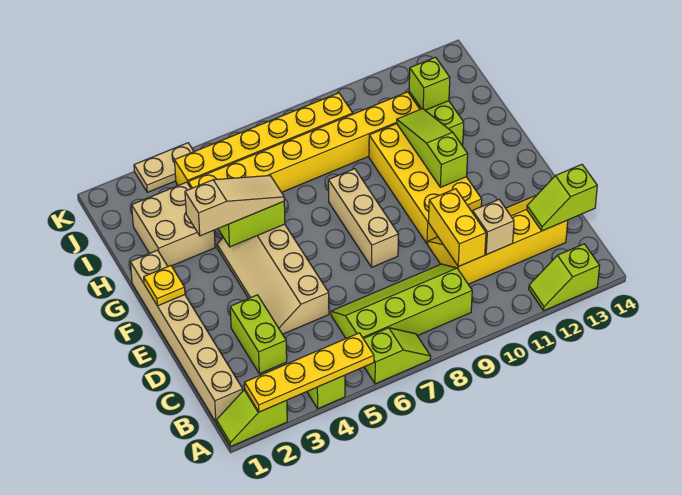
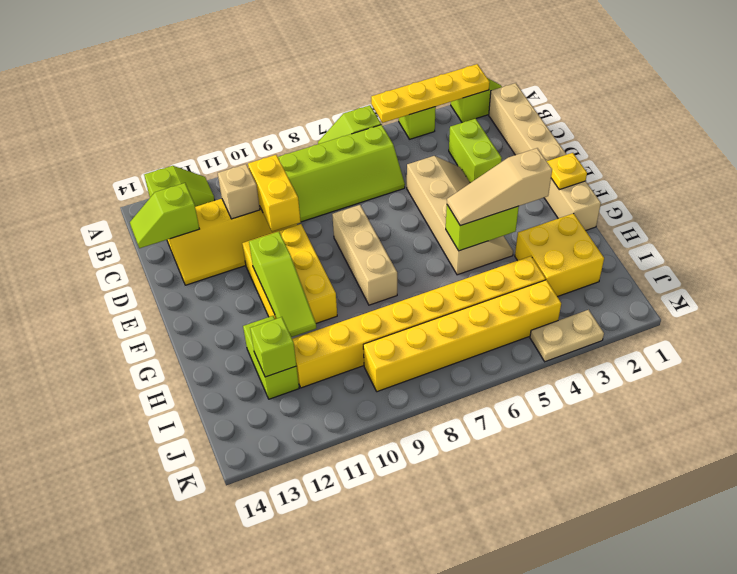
lime slope C13:C14 level 2 top 14 -> lime slope C13:C14 level 2 top 13
yellow brick E10:H11 level 1 -> yellow brick E10:G11 level 1
tan brick H2:I3 level 1 -> yellow brick H2:I3 level 1

